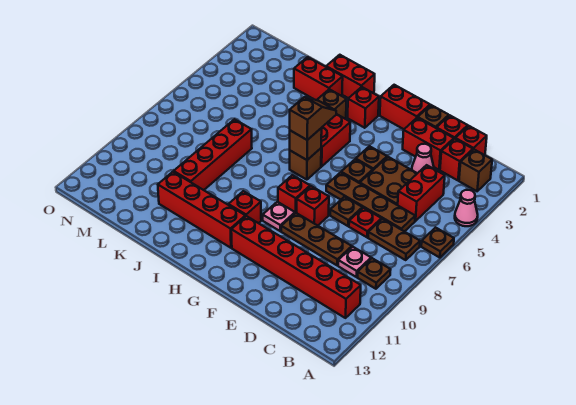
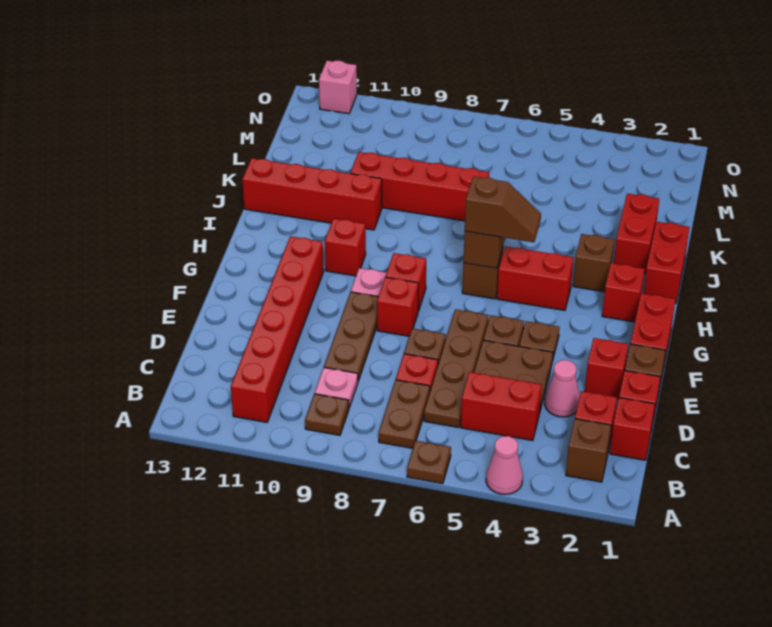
red brick D2:E2 level 1 -> red brick E2 level 1
red brick H11:K11 level 1 -> red brick J10:J13 level 1
none -> pink brick O12 level 1

